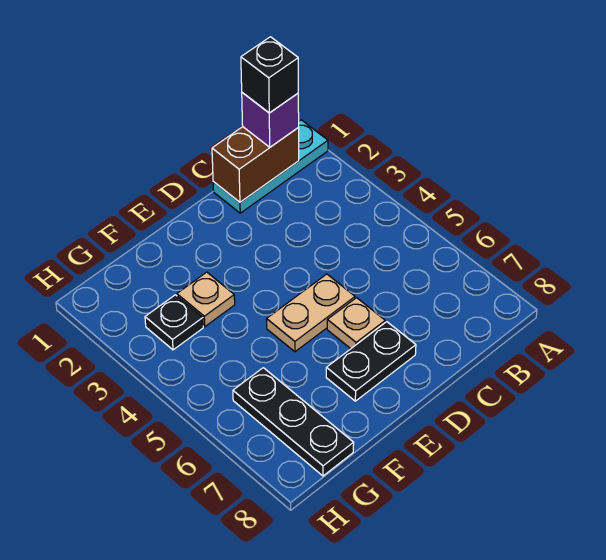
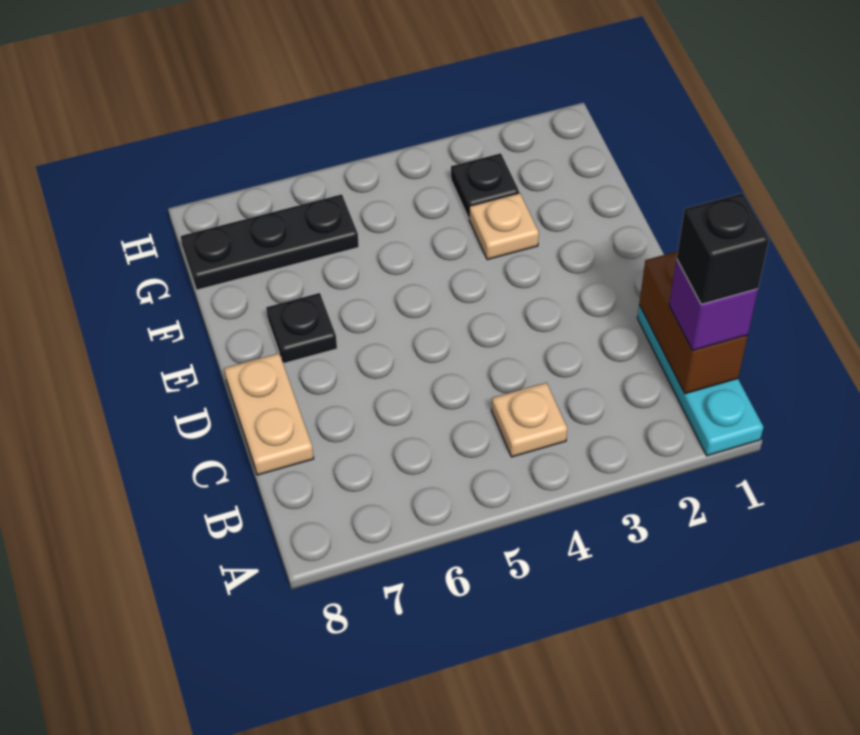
tan plate D5:E5 level 1 -> tan plate C8:D8 level 1
tan plate D6 level 1 -> tan plate B4 level 1
black plate D7:E7 level 1 -> black plate E7 level 1

